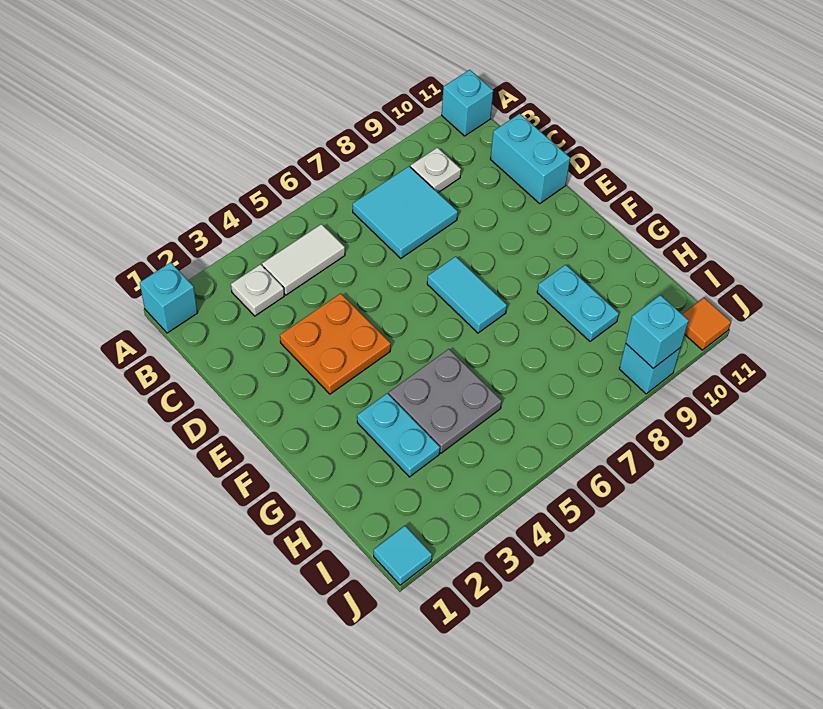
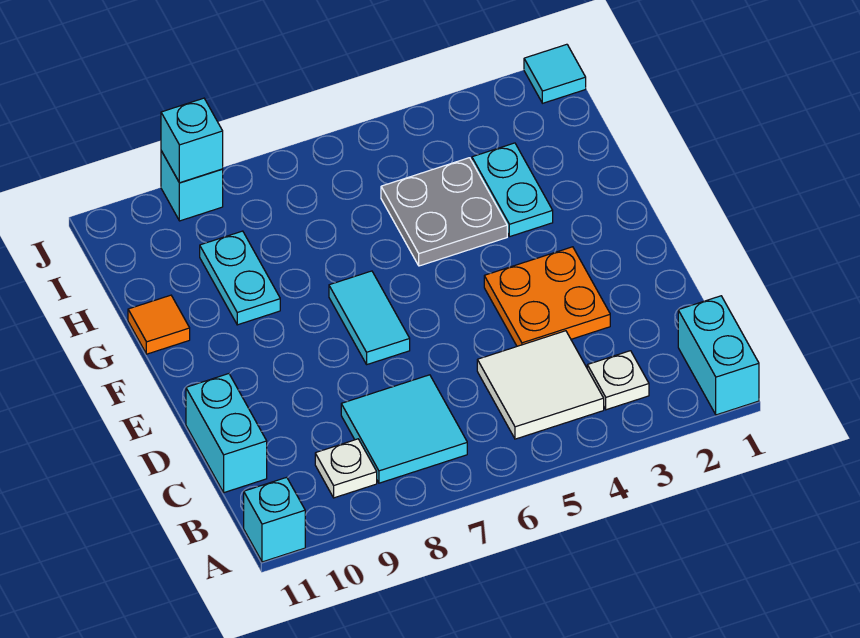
cyan brick A1 level 1 -> cyan brick A1:B1 level 1
white tile B4:B5 level 1 -> white tile B4:C5 level 1
orange tile J11 level 1 -> orange tile G11 level 1

